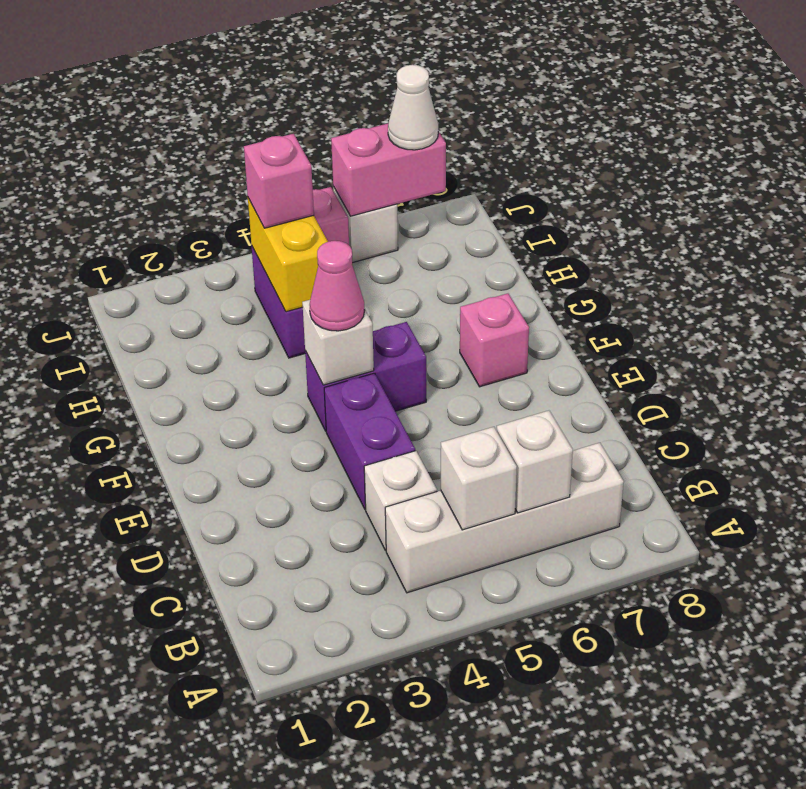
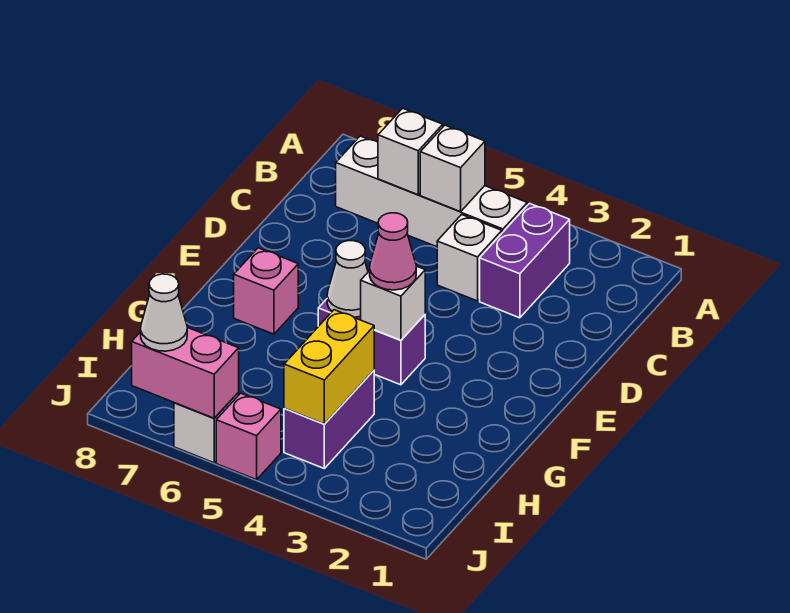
purple brick D4:E4 level 1 -> purple brick B3:C3 level 1
none -> white cone F5 level 2
pink brick I4 level 3 -> none

